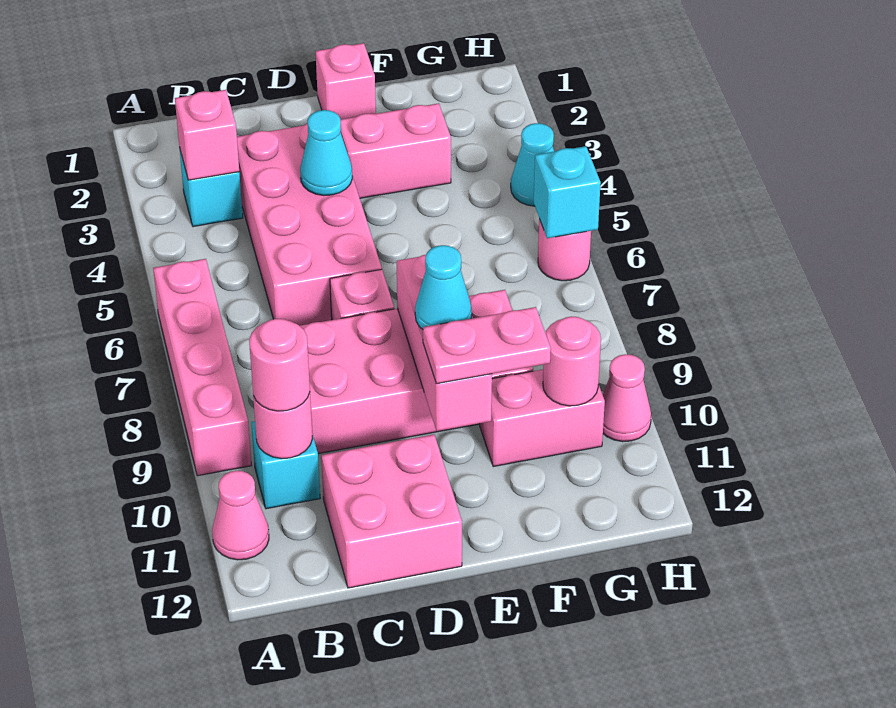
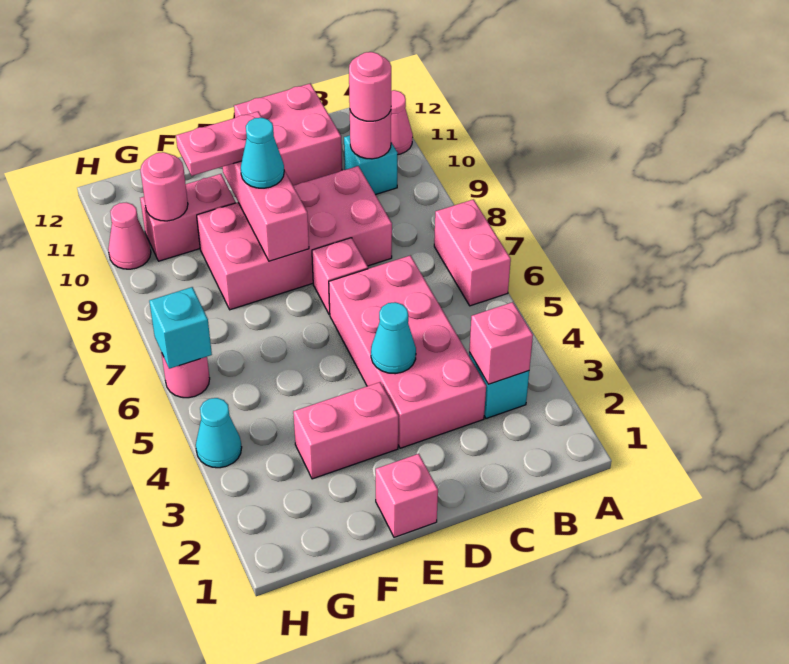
pink brick A6:A9 level 1 -> pink brick A6:A7 level 1

